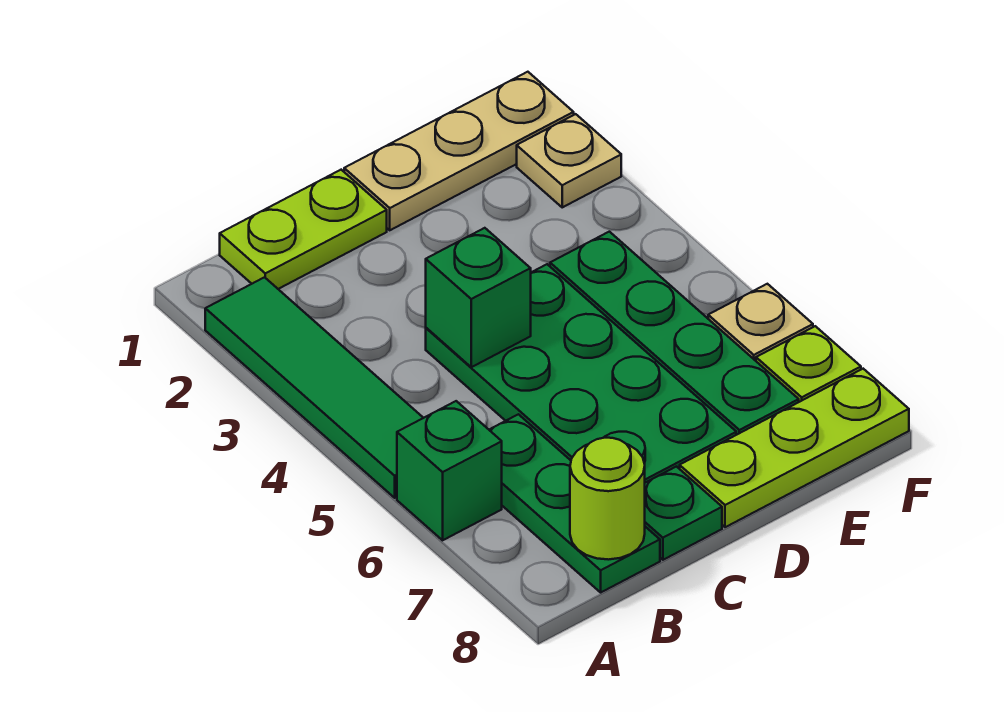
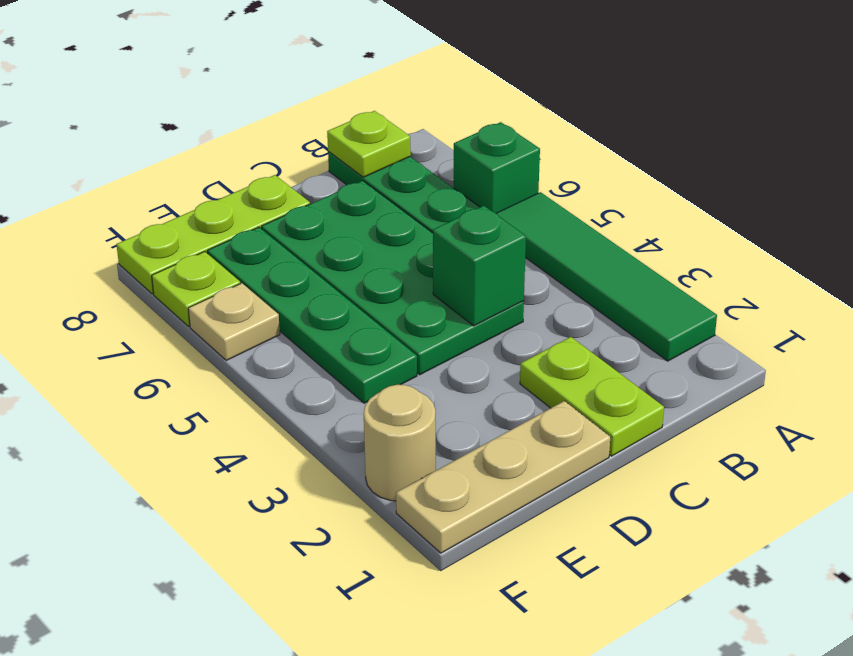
lime plate B1:C1 level 1 -> lime plate C1:C2 level 1
lime round brick B8 level 2 -> lime plate B8 level 2
green plate C8 level 1 -> none
tan plate F2 level 1 -> tan round brick F2 level 1

